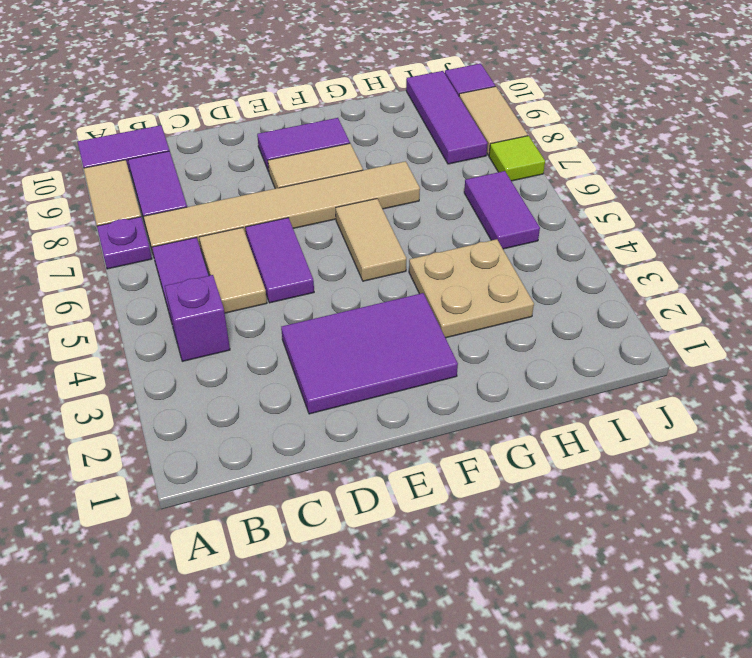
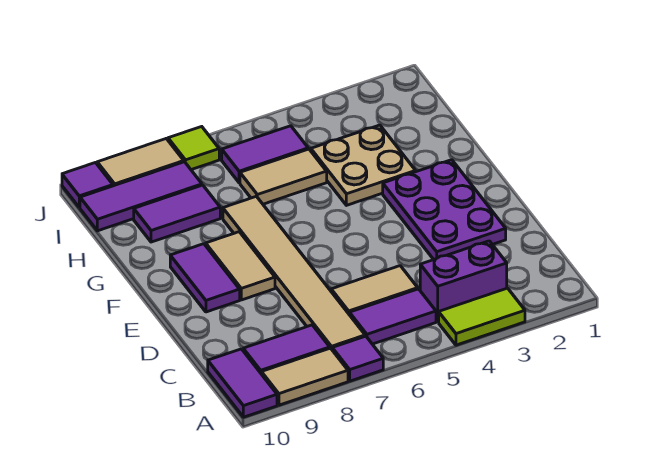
none -> lime tile A3:A4 level 1
purple plate A7 level 1 -> purple tile A7 level 1
purple brick B4 level 1 -> purple brick B3:B4 level 1
purple tile D2:F3 level 1 -> purple plate D2:F3 level 1
purple tile D5:D6 level 1 -> purple tile H8:H9 level 1
tan tile F5:F6 level 1 -> tan tile H5:H6 level 1

